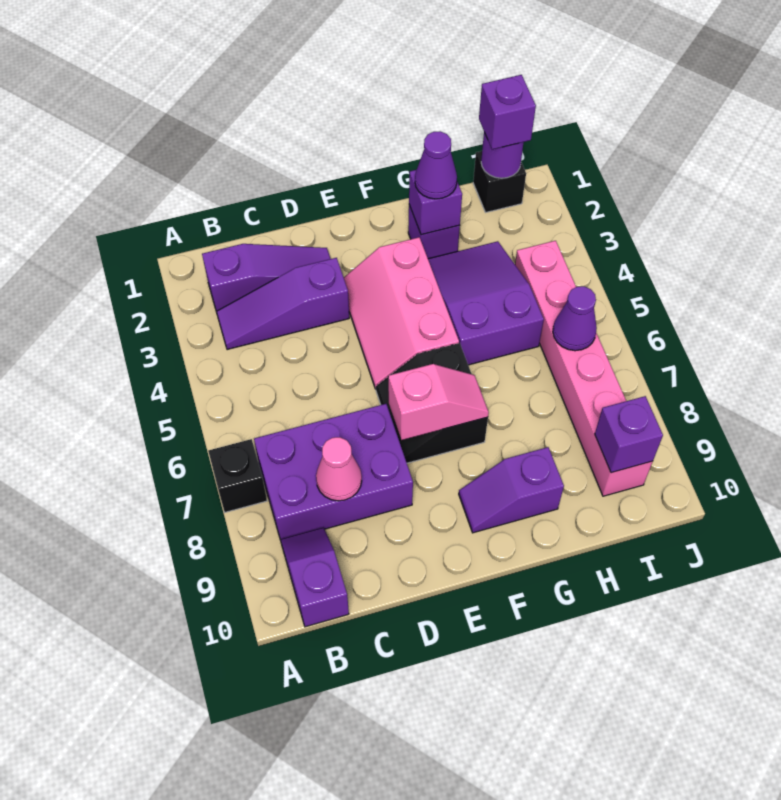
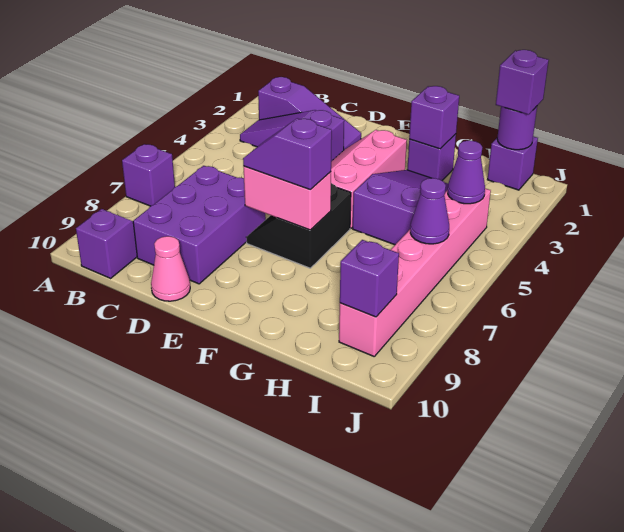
black brick A7 level 1 -> purple brick A7 level 1
purple brick B7:D8 level 1 -> purple brick C7:D9 level 1
pink cone C8 level 2 -> pink cone D10 level 1
pink slope E7:F7 level 2 top E -> pink brick E7:F7 level 2
purple slope F9:G9 level 1 top G -> purple slope E7:F7 level 3 top F
purple cone G2 level 3 -> purple cone I4 level 2
black brick I1 level 1 -> purple brick I1 level 1

